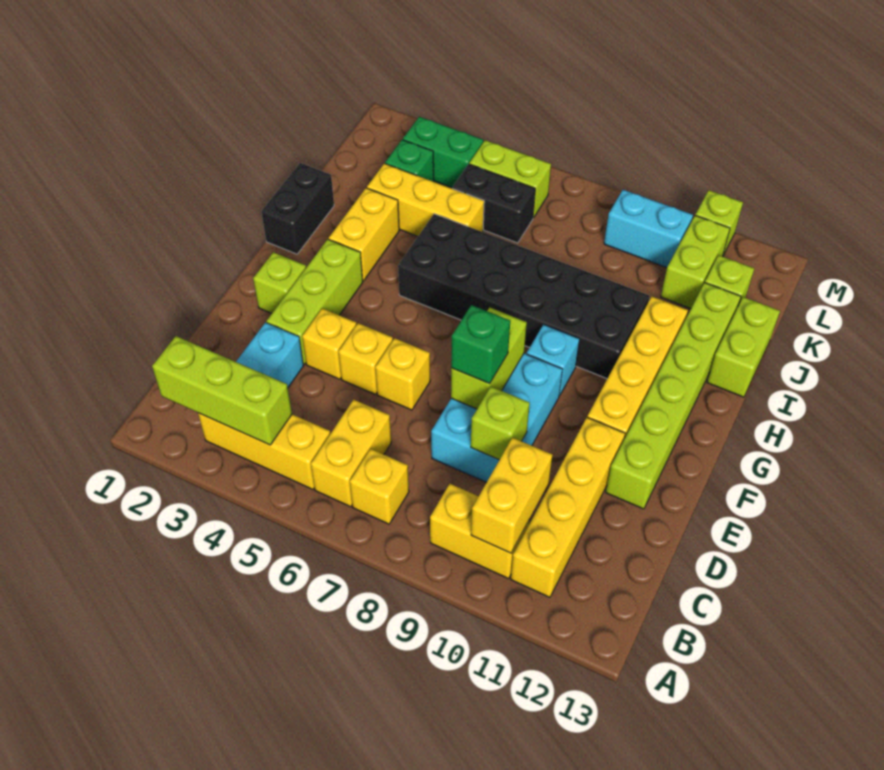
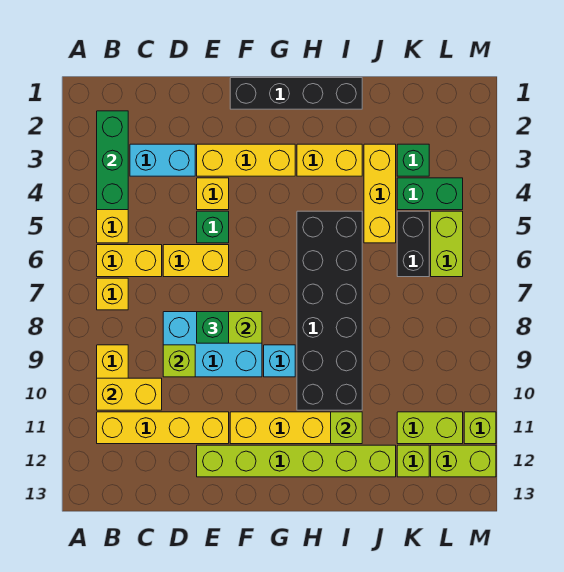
lime brick B2:B4 level 2 -> green brick B2:B4 level 2
lime brick E3:G3 level 1 -> yellow brick E3:G3 level 1
yellow brick E5 level 1 -> green brick E5 level 1
yellow brick E6 level 1 -> yellow brick D6:E6 level 1
lime brick F2 level 1 -> lime brick I11 level 2
black brick H1:I1 level 1 -> black brick F1:I1 level 1
lime brick I13:J13 level 1 -> lime brick L12:M12 level 1
green brick L3:L4 level 1 -> green brick K4:L4 level 1
cyan brick L9:L10 level 1 -> none

